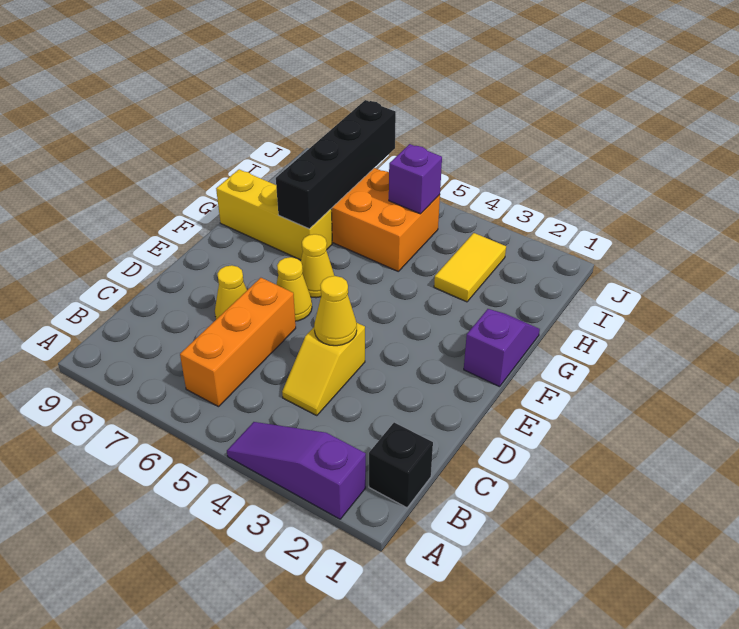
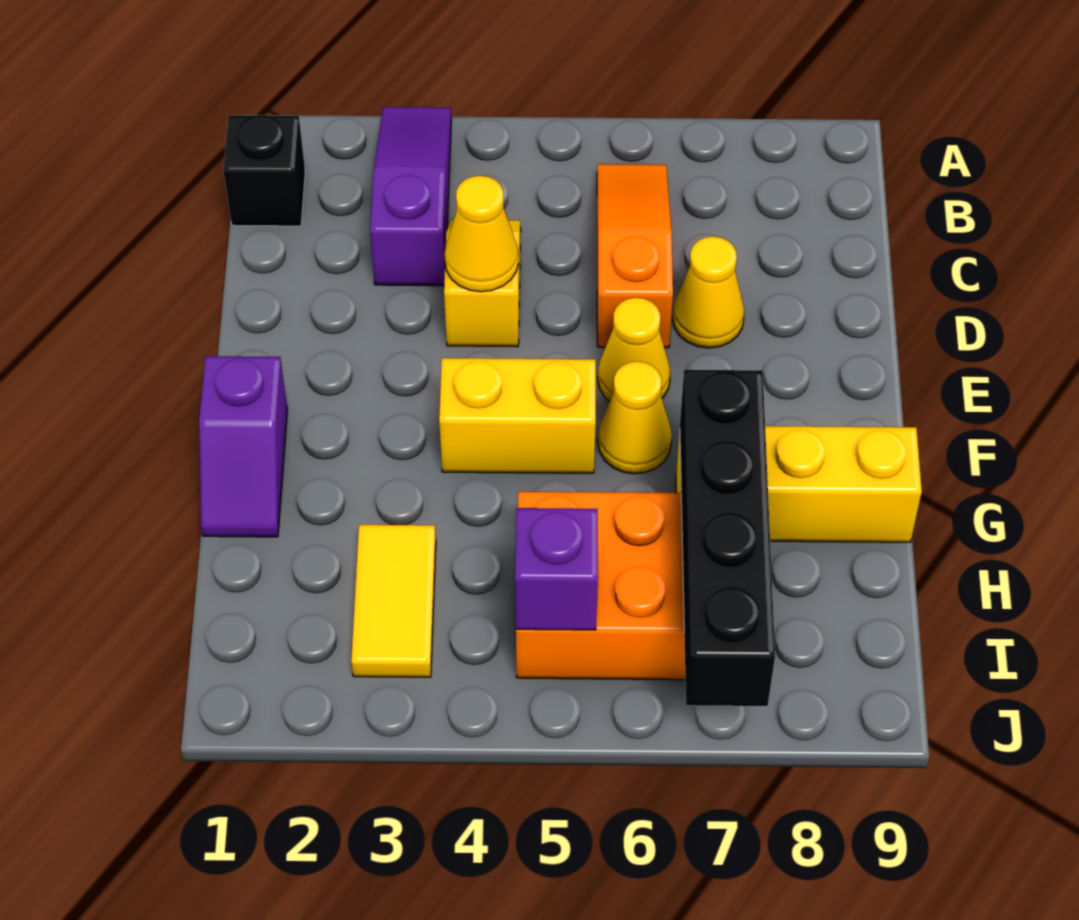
purple slope A2:A4 level 1 top 2 -> purple slope A3:C3 level 1 top C
orange brick B6:D6 level 1 -> orange slope B6:D6 level 1 top D
none -> yellow brick F4:F5 level 1

